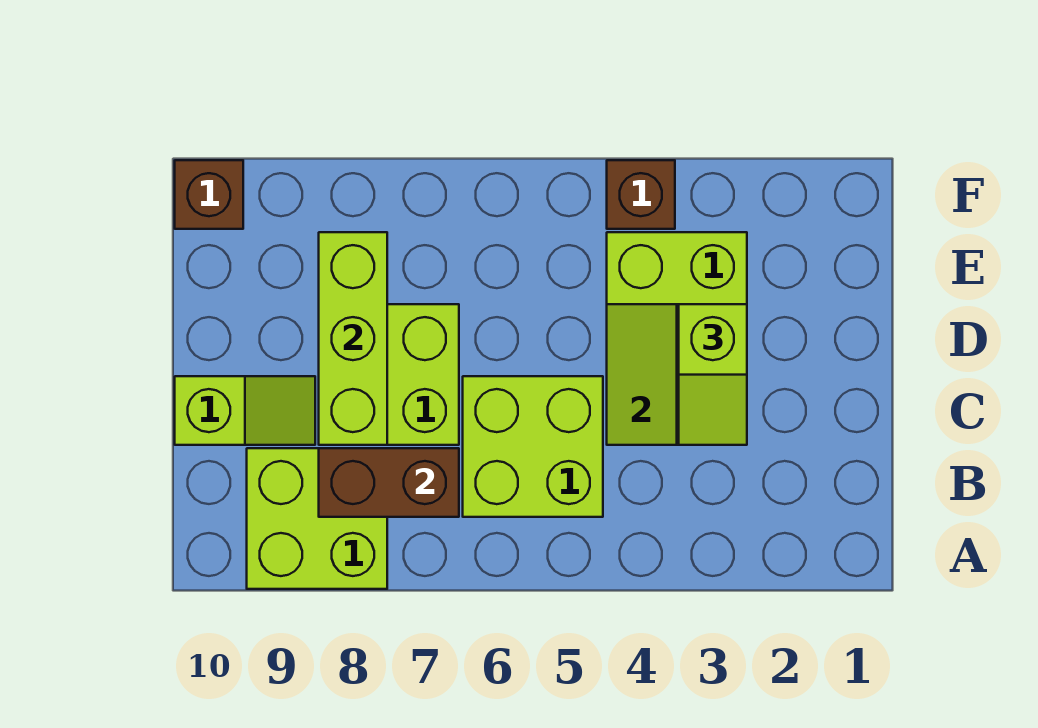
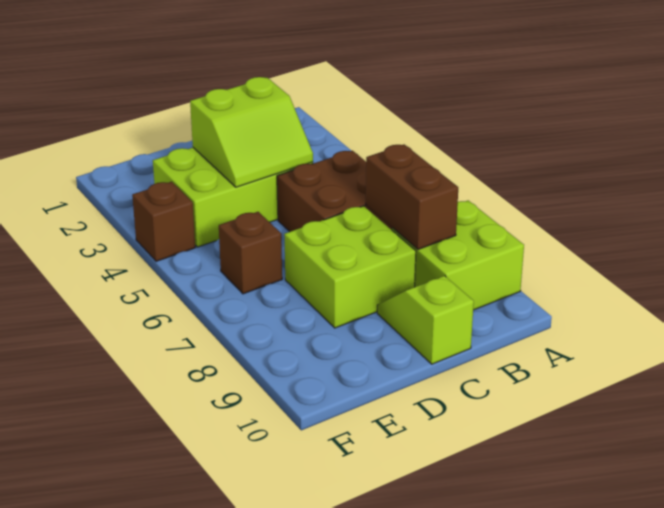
lime brick B5:C6 level 1 -> brown brick B5:C6 level 1
lime slope C3:D3 level 3 top D -> none
lime brick C8:E8 level 2 -> none
brown brick F10 level 1 -> brown brick E6 level 1

